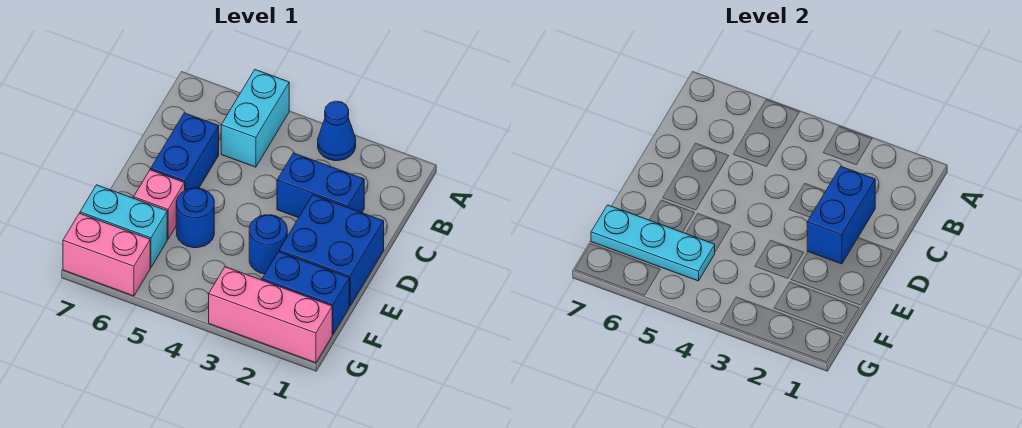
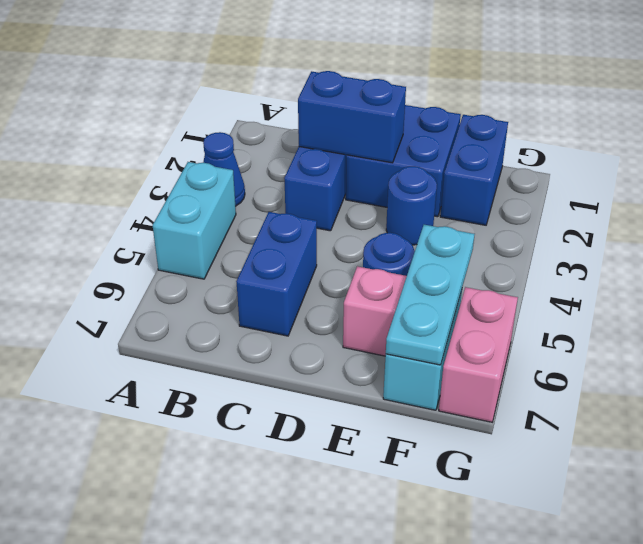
cyan brick A5:B5 level 1 -> cyan brick A4:A5 level 1
blue brick C6:D6 level 1 -> blue brick C5:C6 level 1
pink brick G1:G3 level 1 -> none

